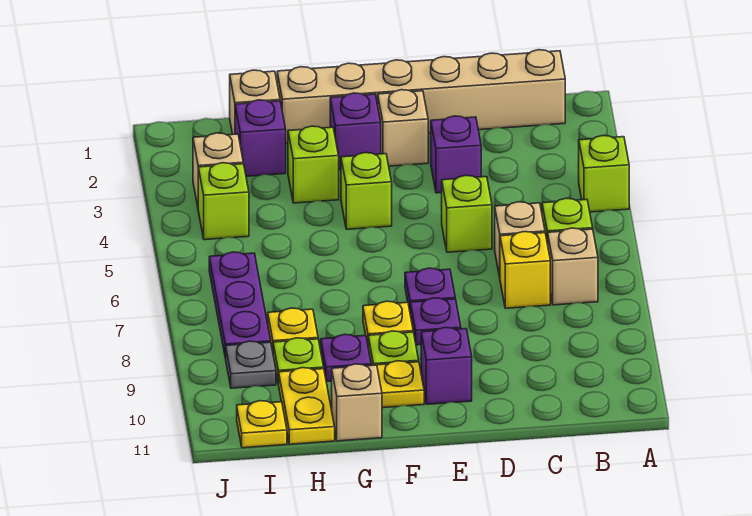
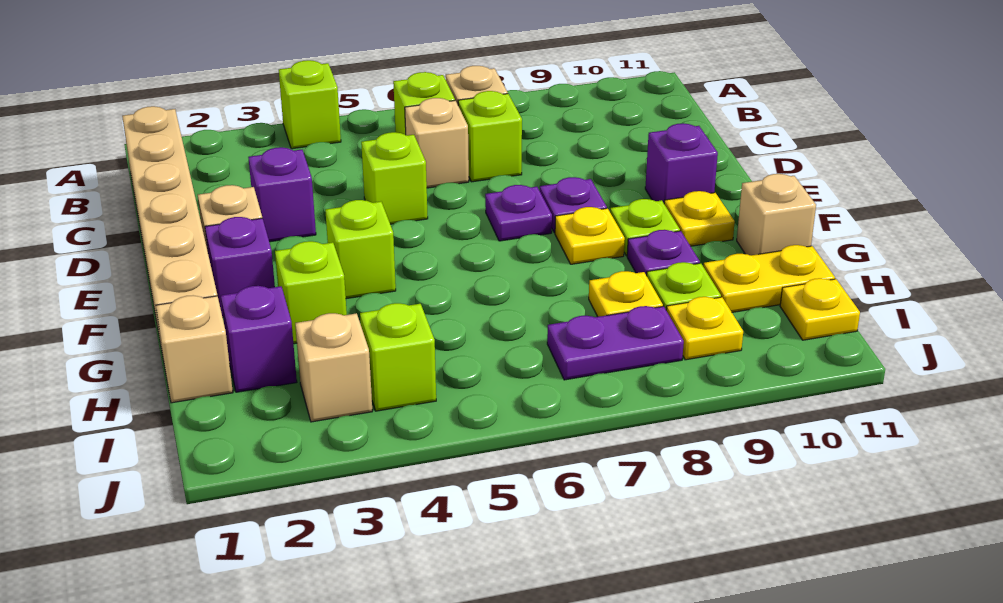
yellow brick C7 level 1 -> lime brick C7 level 1
purple plate I6:I8 level 1 -> purple plate I7:I8 level 1
grey plate I9 level 1 -> yellow plate I9 level 1

